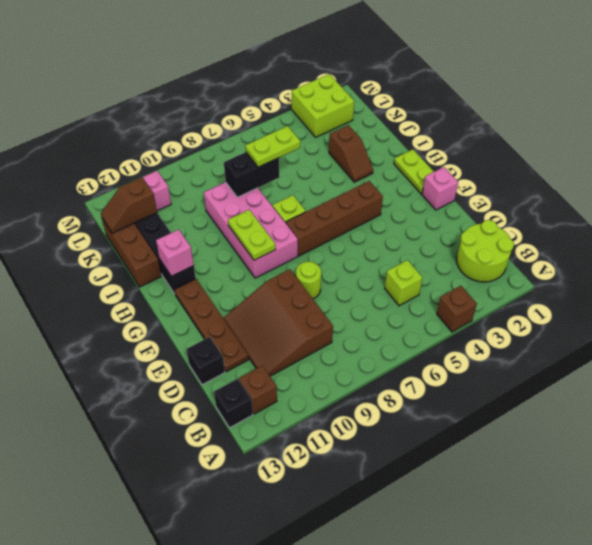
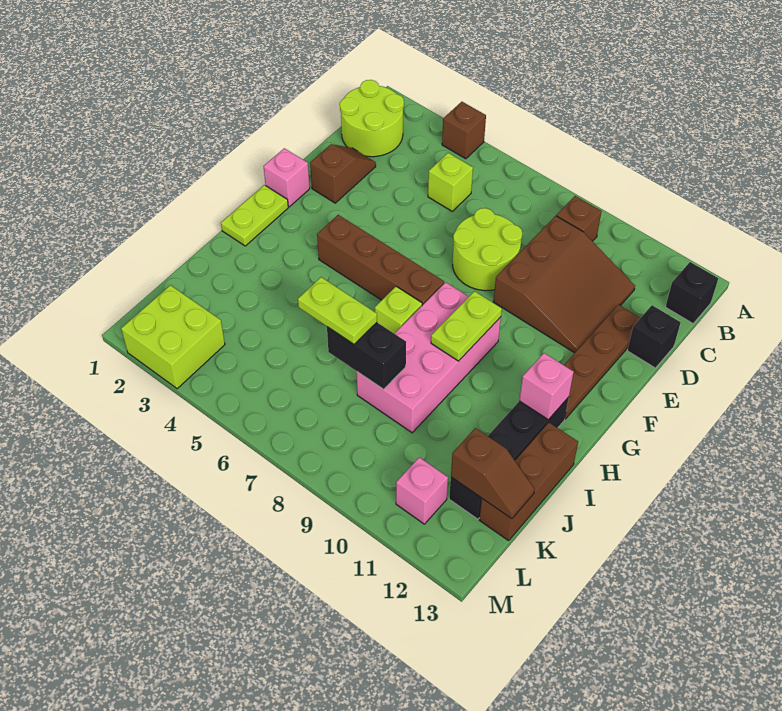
brown brick B12 level 1 -> brown brick B9 level 1
lime round brick E8 level 1 -> lime round brick D7:E8 level 1
brown slope I3:J3 level 1 top J -> brown slope D2:E2 level 1 top E

